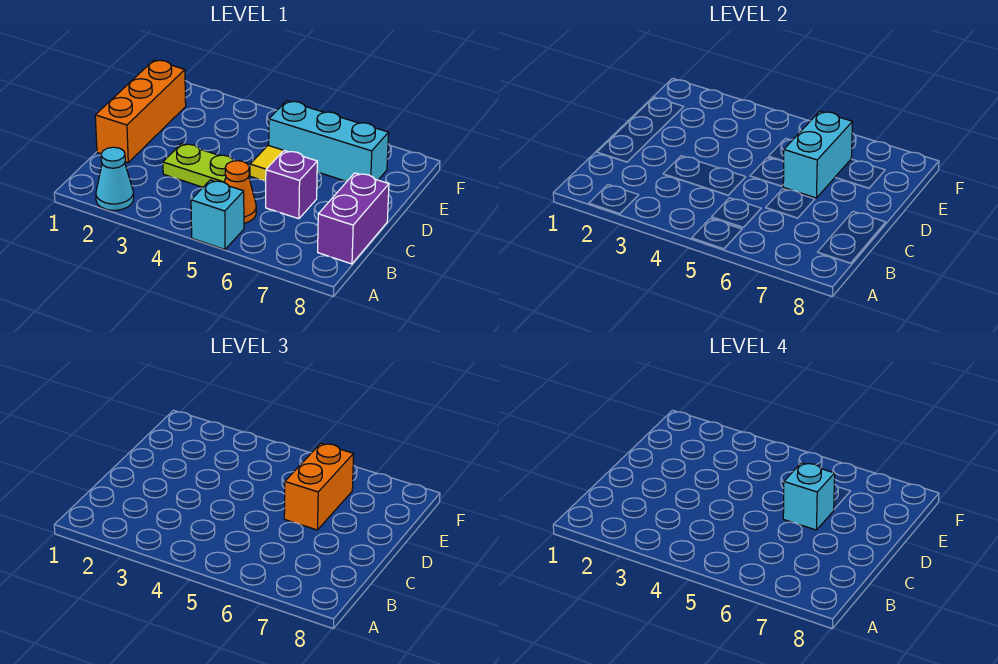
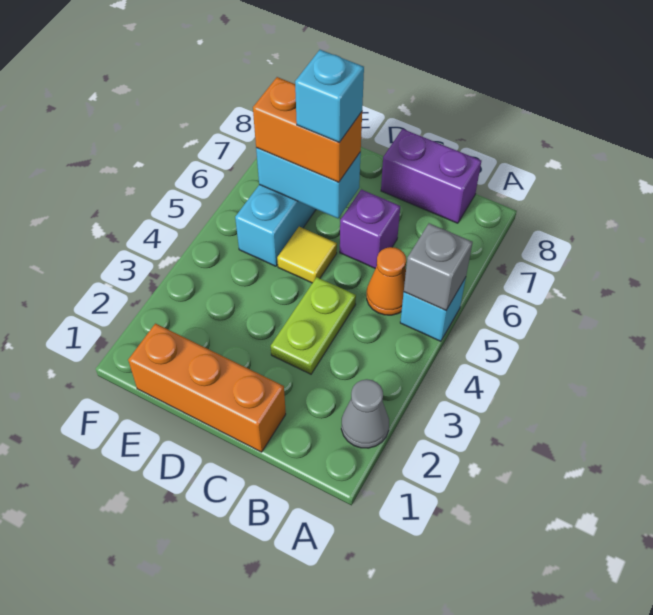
cyan cone A2 level 1 -> grey cone A2 level 1
none -> grey brick A5 level 2

